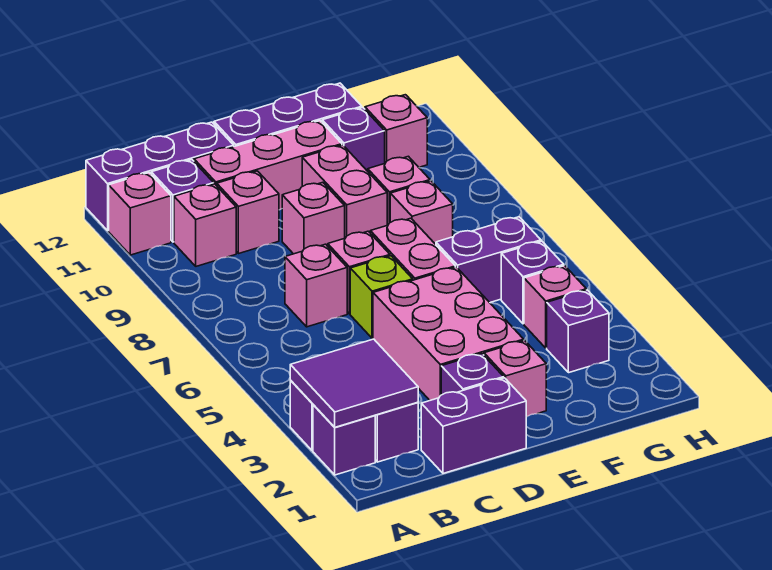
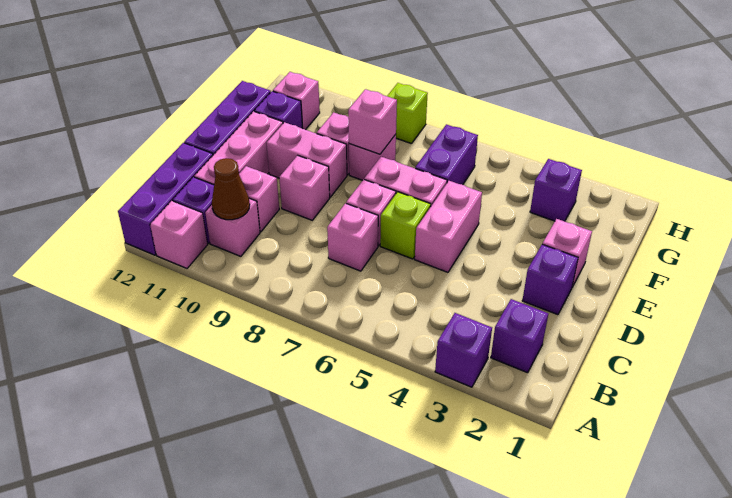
purple brick A2 level 1 -> none
purple tile A2:B3 level 2 -> none
none -> brown cone B10 level 2
purple brick C1:D1 level 1 -> none
pink brick D3:E5 level 1 -> pink brick D5:E5 level 1
pink brick G4 level 1 -> pink brick F8 level 2
purple brick G5 level 1 -> none
none -> lime brick H8 level 1

